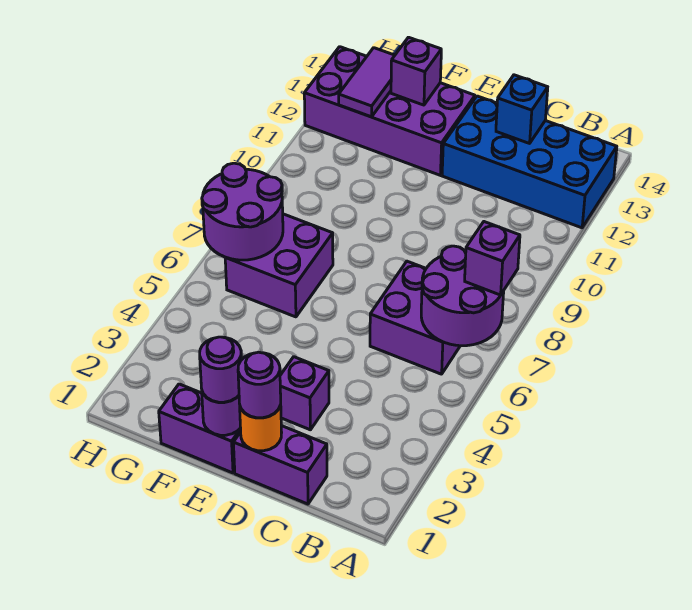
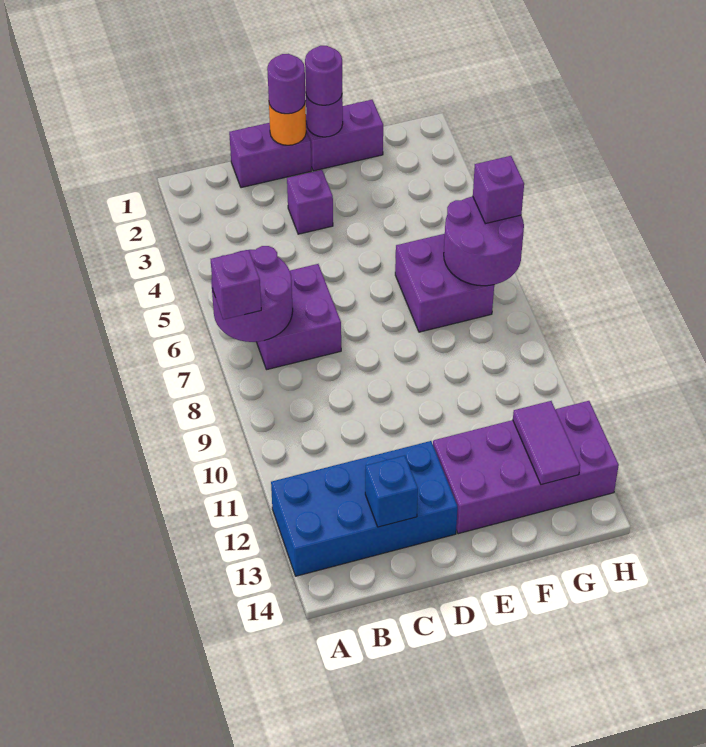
purple brick F13 level 2 -> purple brick H6 level 3

